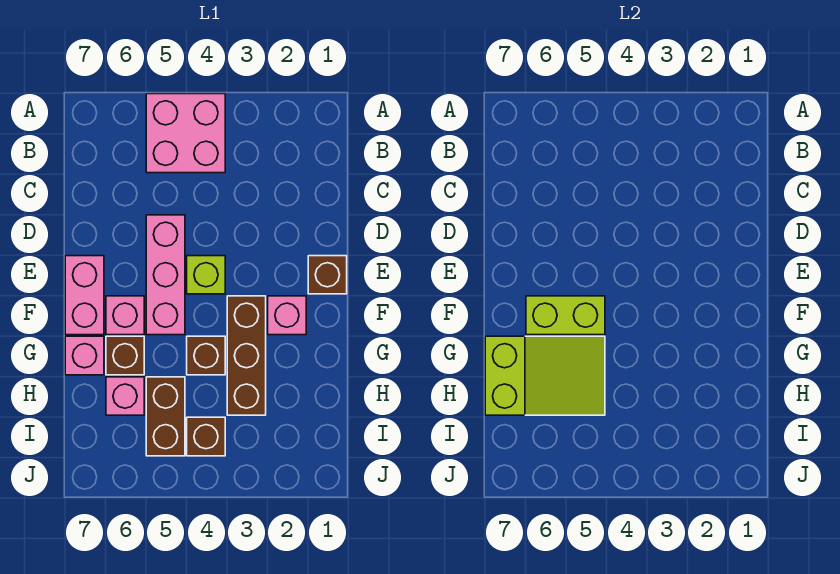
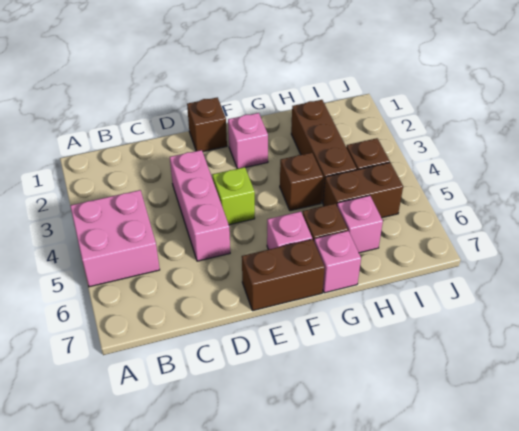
pink brick D5:F5 level 1 -> pink brick D3:D5 level 1
pink brick E7:F7 level 1 -> brown brick E7:F7 level 1
brown brick F3:H3 level 1 -> brown brick H2:H4 level 1
lime brick F5:F6 level 2 -> none
lime slope G5:H7 level 2 top 7 -> none

